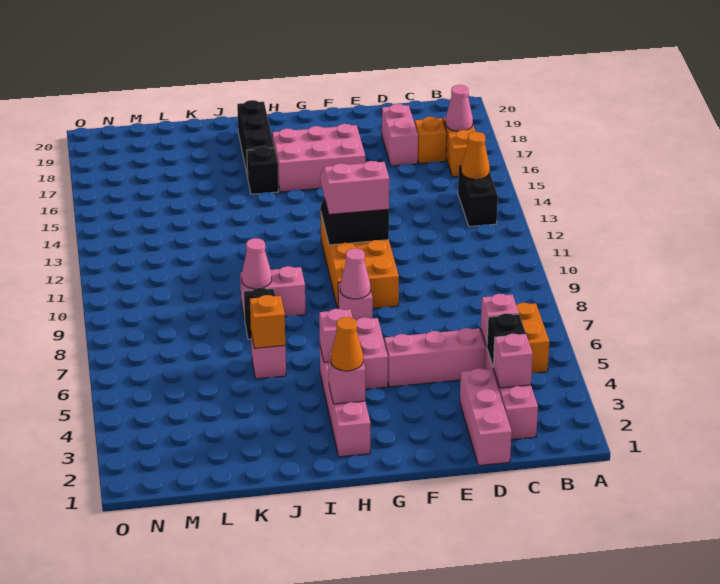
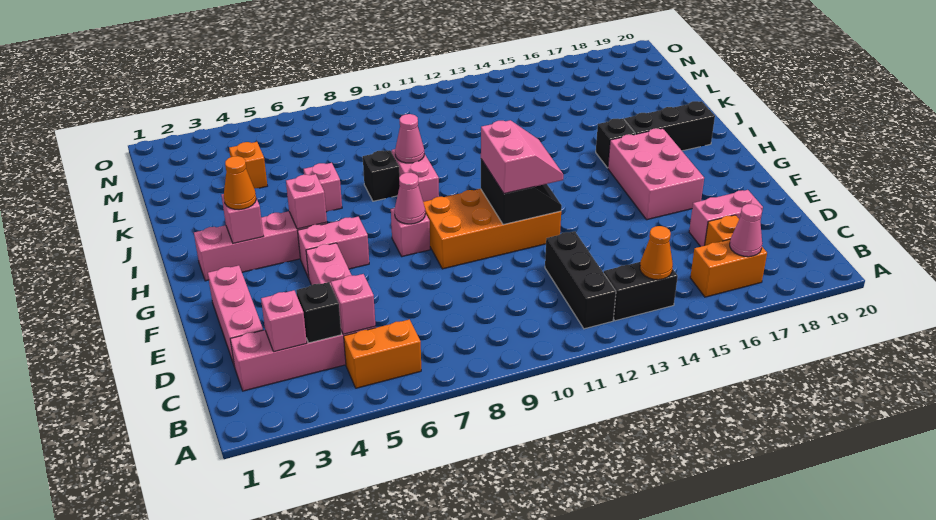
none -> black brick B12:D12 level 1
pink brick D1:D3 level 1 -> pink brick D2:F2 level 1
orange brick J6 level 2 -> orange brick L4 level 1

